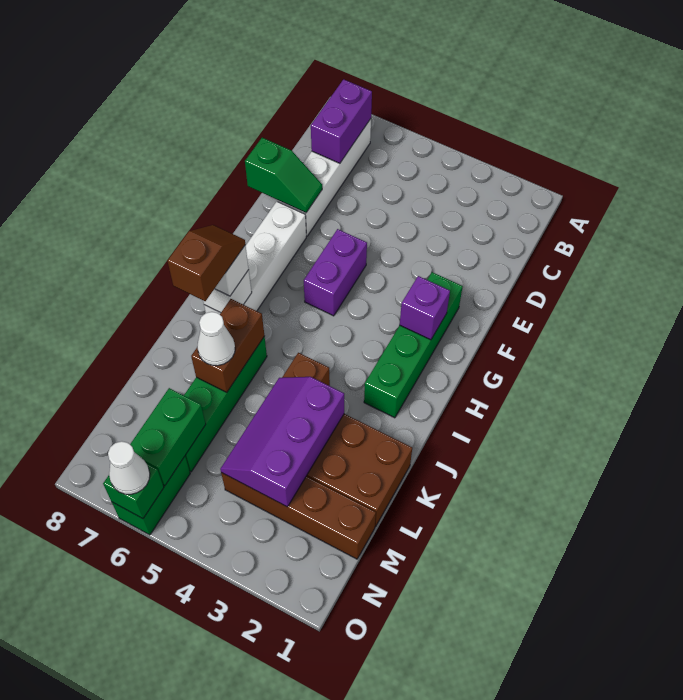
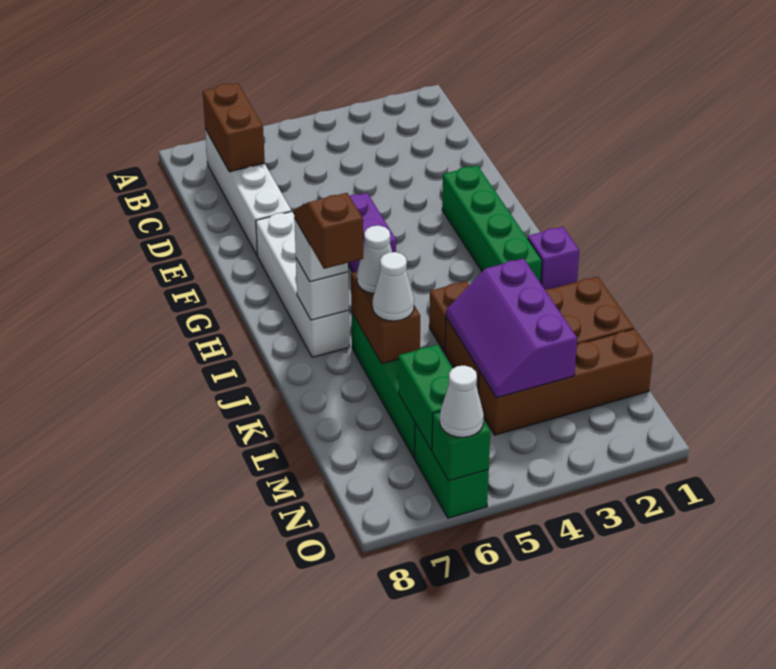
purple brick B7:C7 level 2 -> brown brick B7:C7 level 2
green slope E7:E8 level 2 top 8 -> none
purple brick G2 level 2 -> purple brick I1 level 1
none -> white cone J6 level 3

